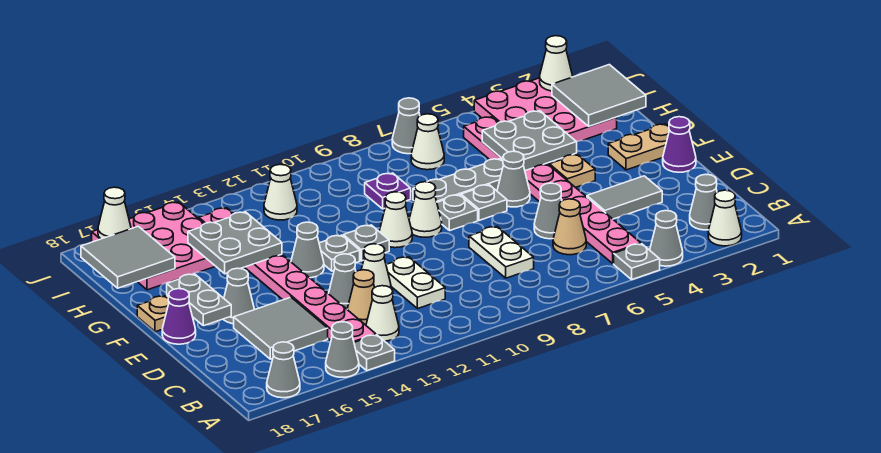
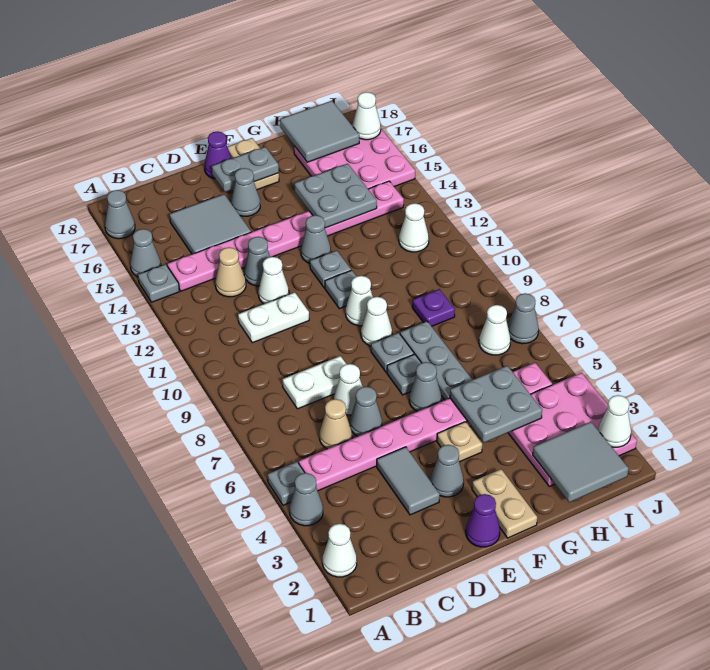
grey cone B2 level 1 -> grey cone E3 level 1
white cone B13 level 1 -> white cone D7 level 1

